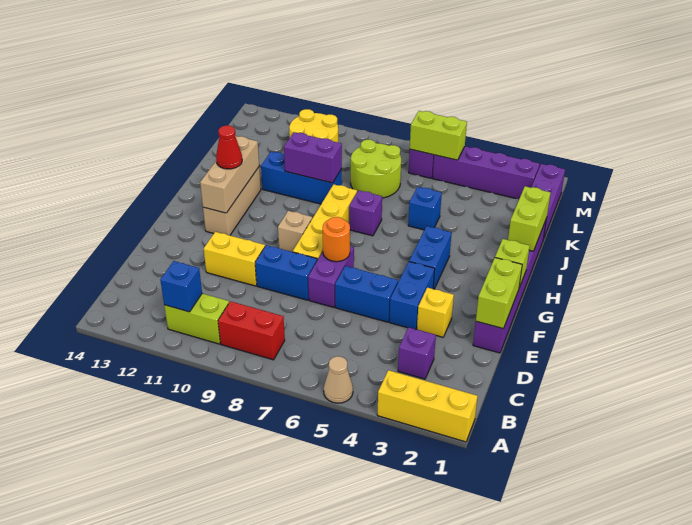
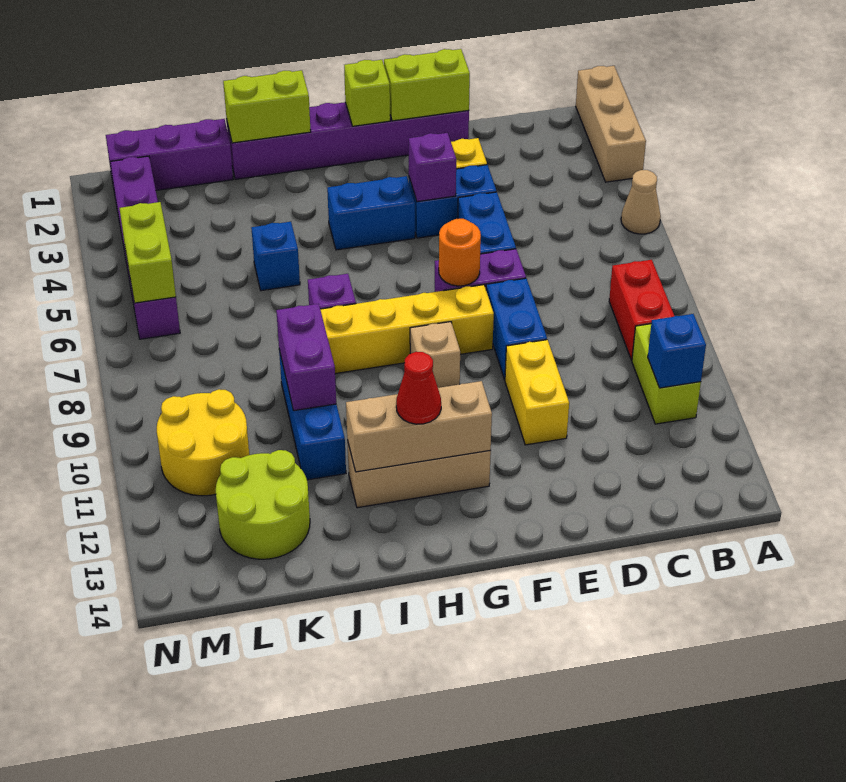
yellow brick A1:A3 level 1 -> tan brick A1:A3 level 1
purple brick C3 level 1 -> purple brick F4 level 2
lime round brick K7:L8 level 1 -> lime round brick K12:L13 level 1

